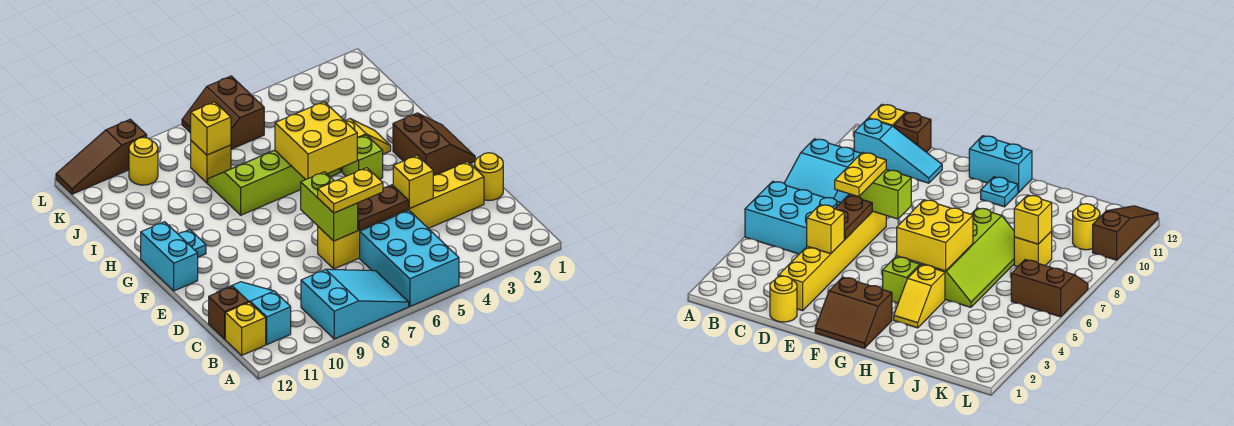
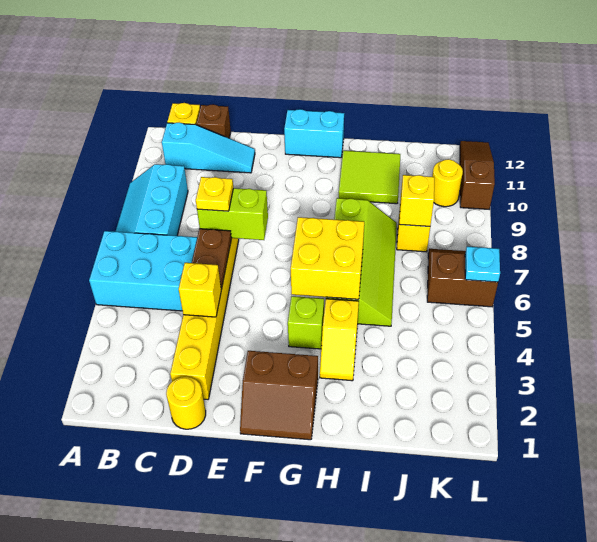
cyan slope A7:B9 level 1 top 9 -> cyan slope A7:B9 level 1 top B
yellow plate D6:D7 level 3 -> yellow plate D7 level 3
cyan plate G11 level 1 -> cyan plate L6 level 2
none -> lime tile H10:I11 level 1

